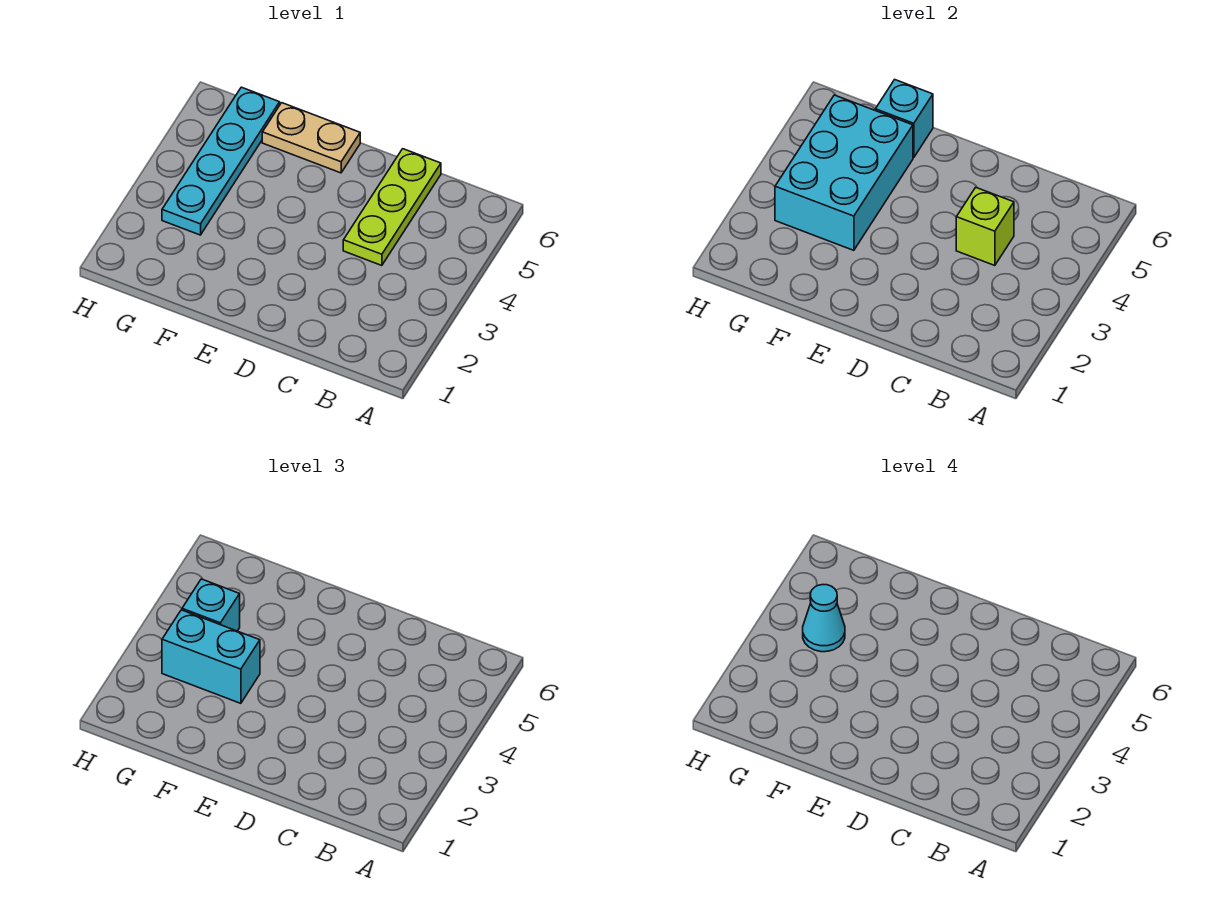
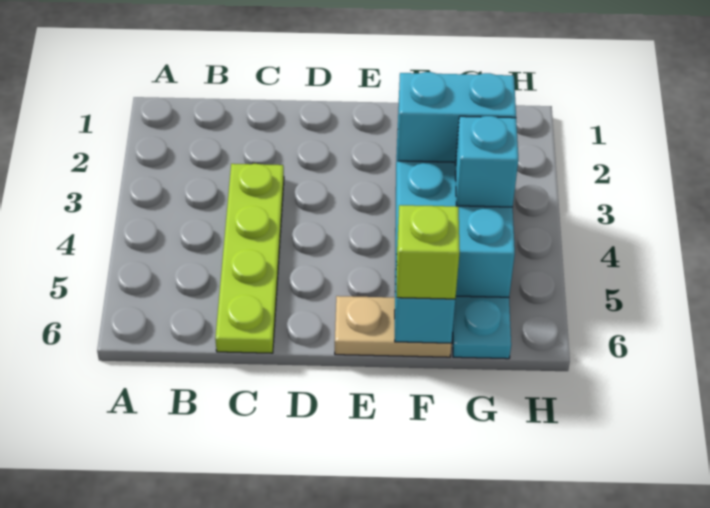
lime plate C4:C6 level 1 -> lime plate C3:C6 level 1
lime brick C4 level 2 -> lime brick F6 level 3
cyan cone G4 level 4 -> none

